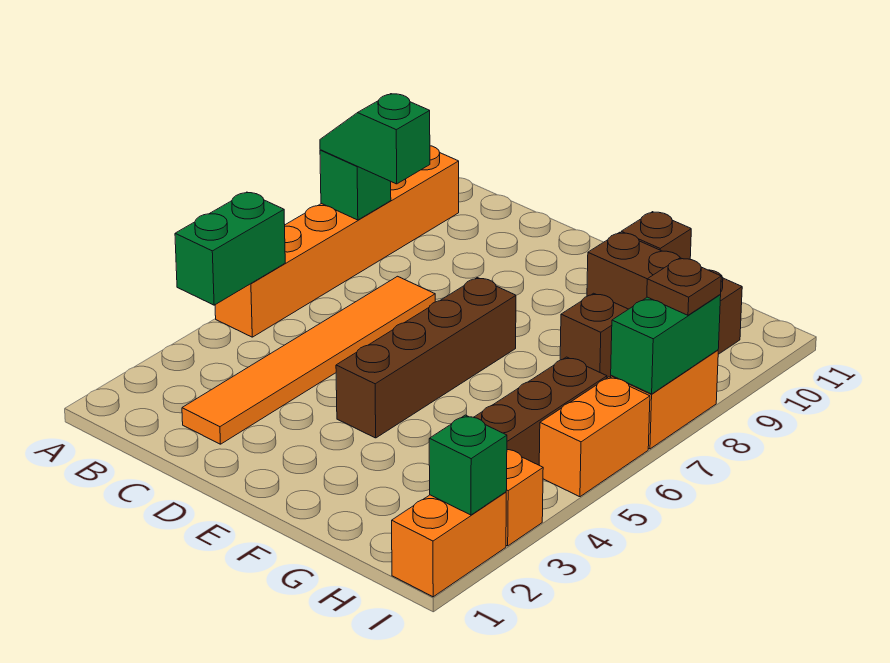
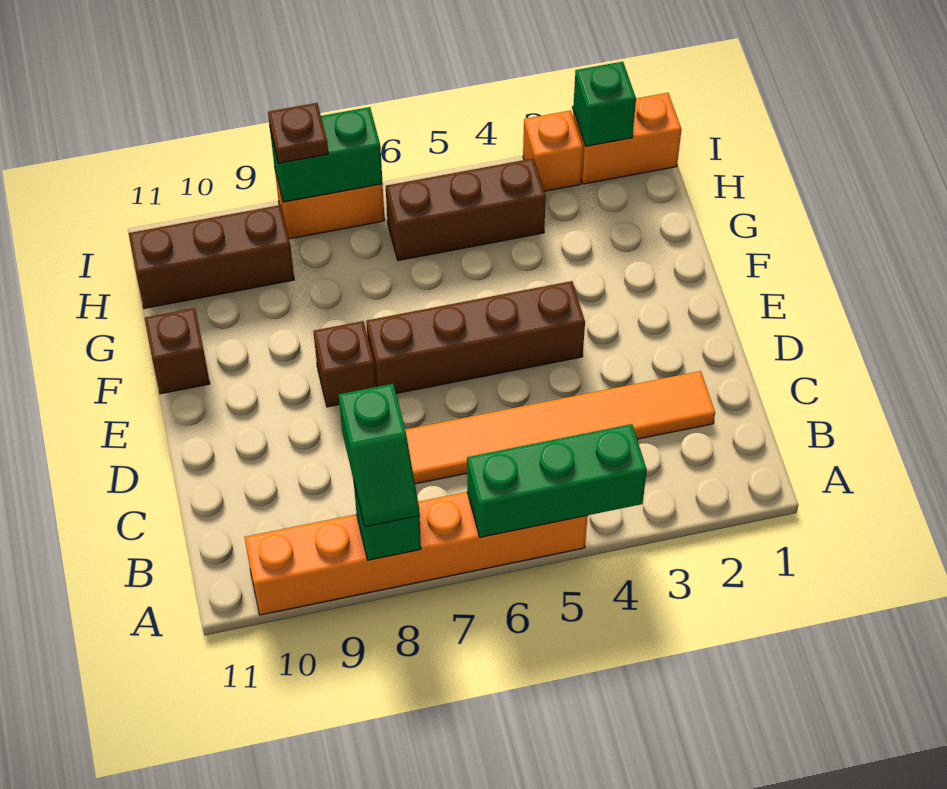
green brick A4:A5 level 2 -> green brick A4:A6 level 2
brown brick F10:H10 level 1 -> brown brick H9:H11 level 1
brown brick G8 level 1 -> brown brick E8 level 1
orange brick I5:I6 level 1 -> none

